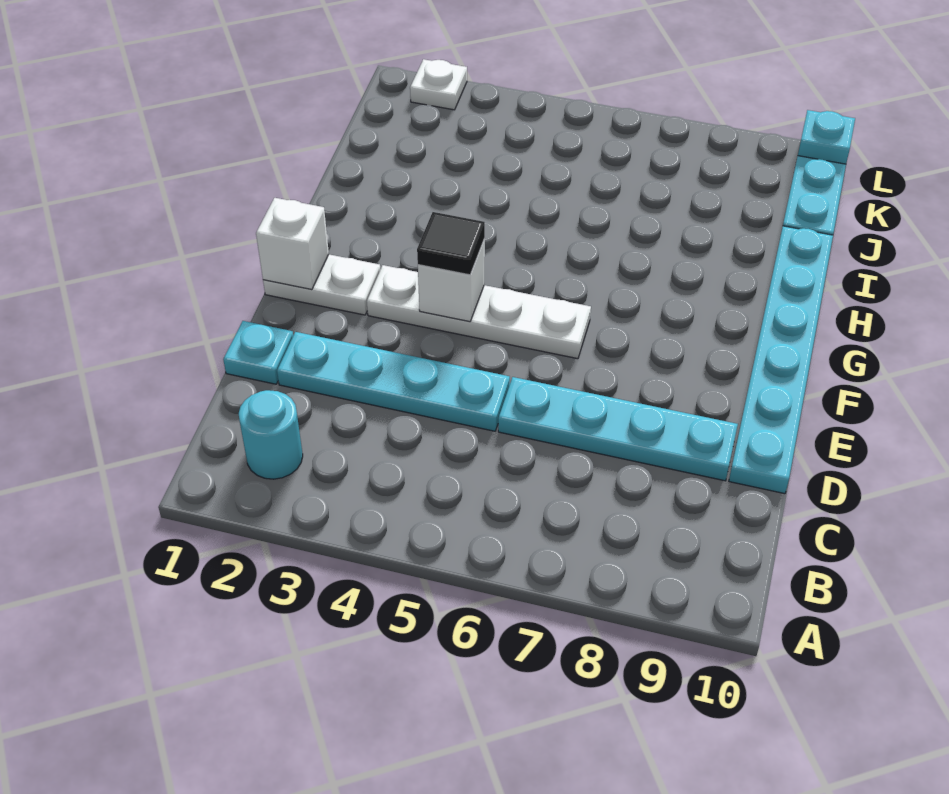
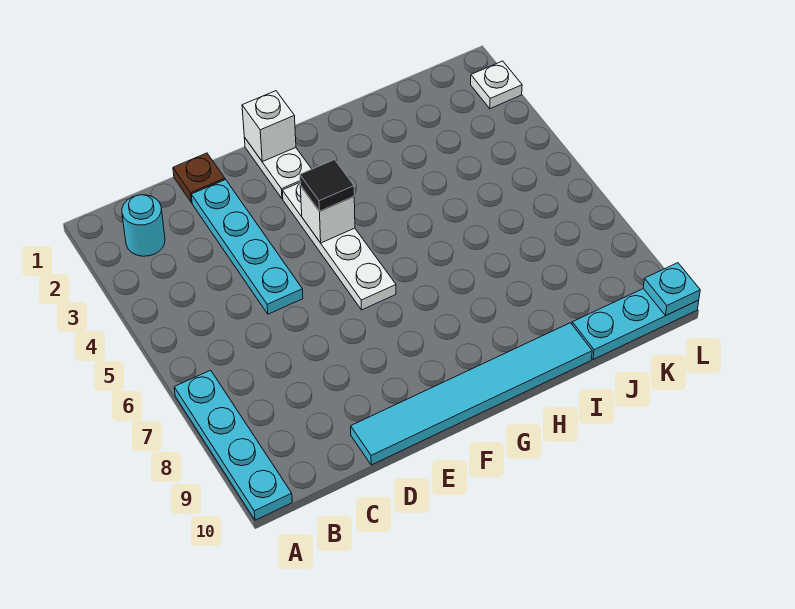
cyan plate D1 level 1 -> brown plate D1 level 1
cyan plate D6:D9 level 1 -> cyan plate A7:A10 level 1
cyan plate D10:I10 level 1 -> cyan tile D10:I10 level 1

